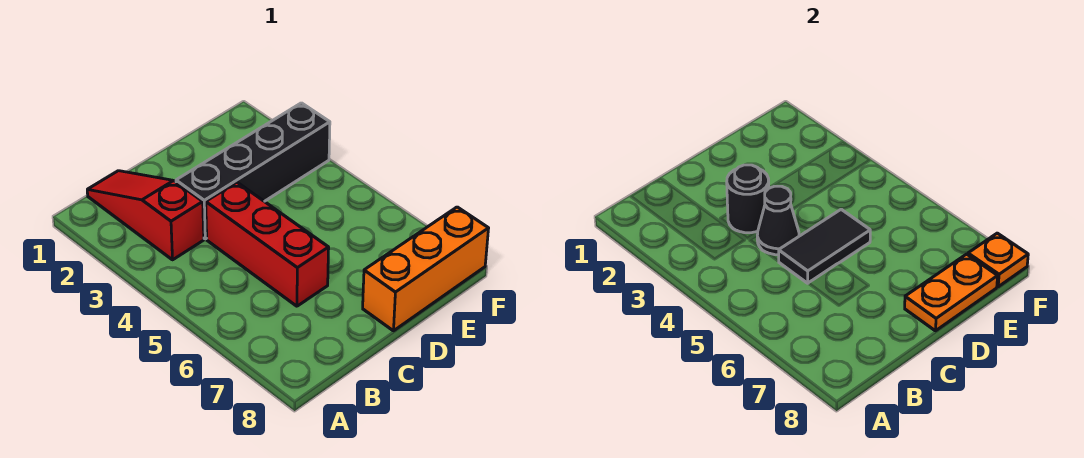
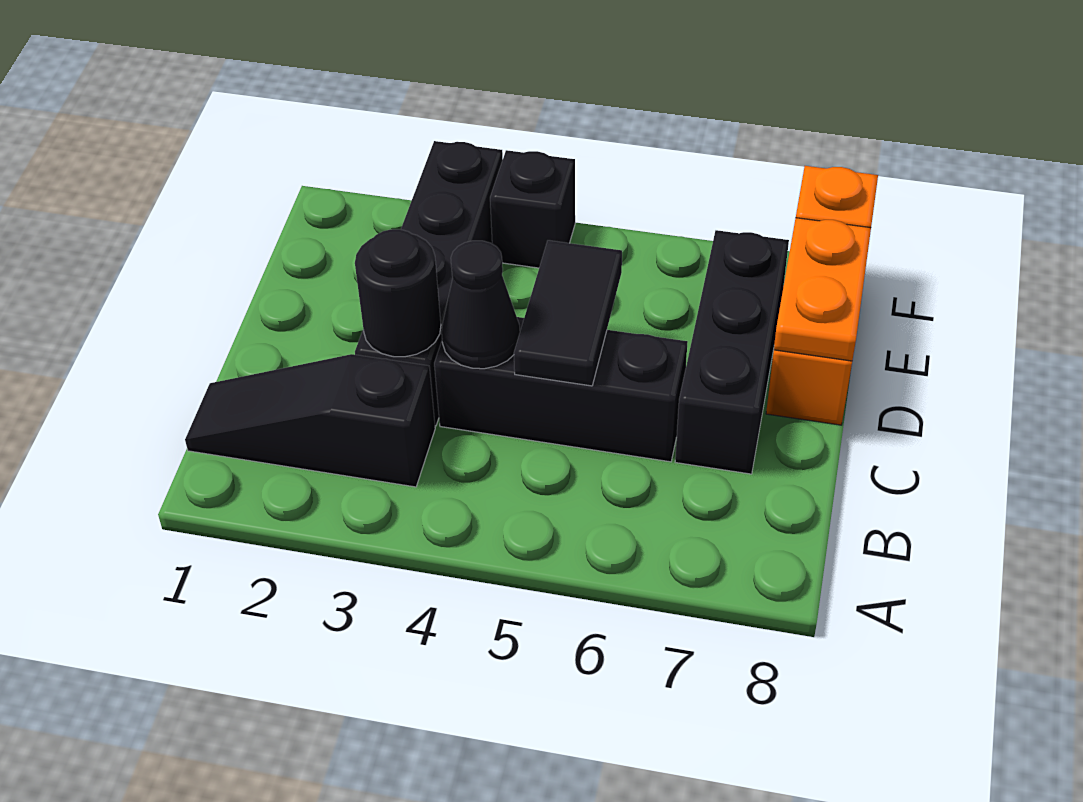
red slope B1:B3 level 1 top 3 -> black slope B1:B3 level 1 top 3
red brick C4:C6 level 1 -> black brick C4:C6 level 1
none -> black brick C7:E7 level 1
none -> black brick F4 level 1

